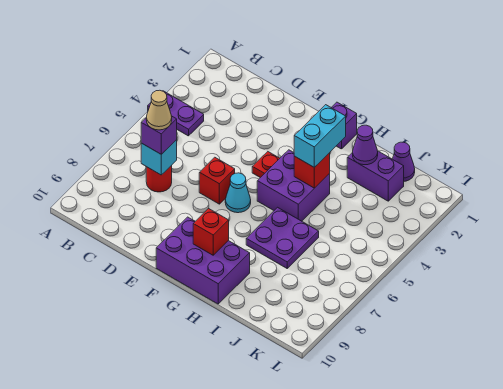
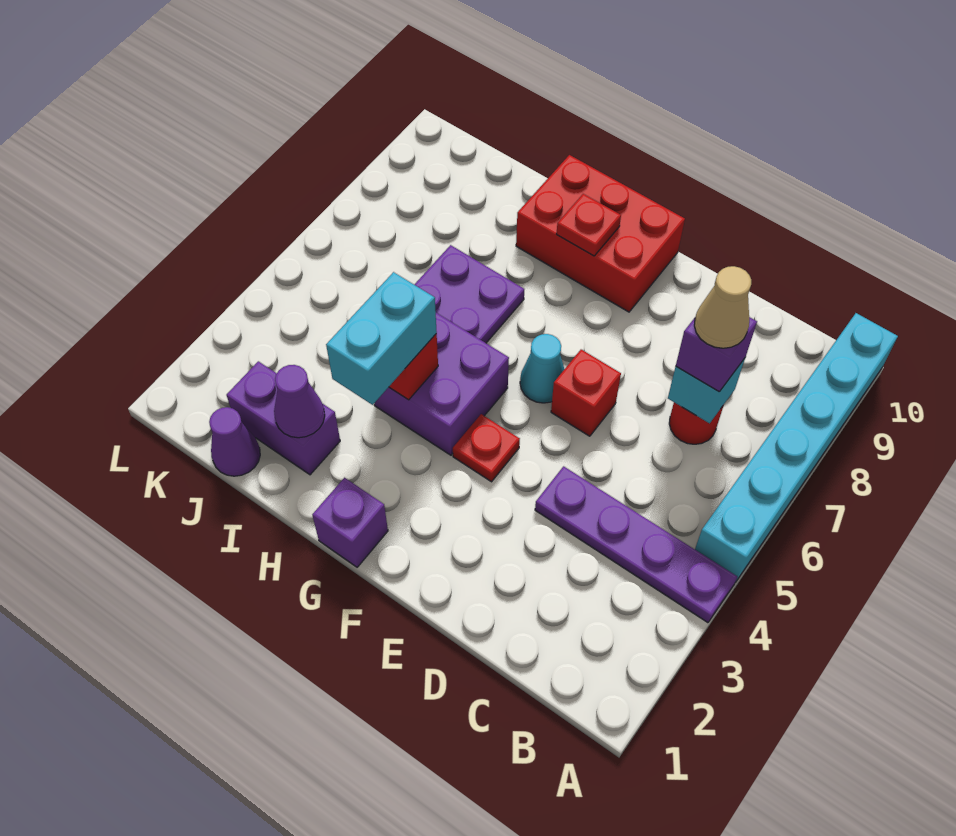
purple plate A4:B4 level 1 -> purple plate A4:D4 level 1
none -> cyan brick A5:A10 level 1
purple brick F9:H10 level 1 -> red brick F9:H10 level 1
red brick G9 level 2 -> red plate G9 level 2

